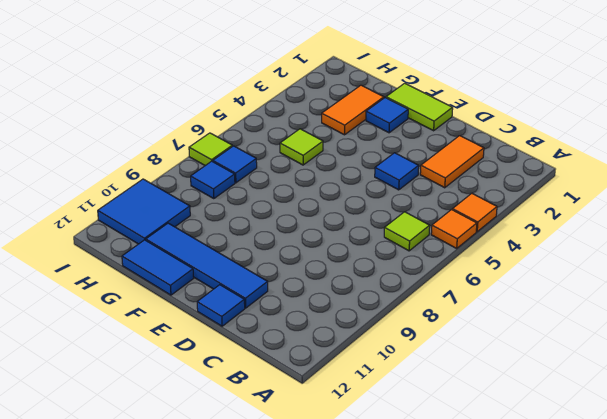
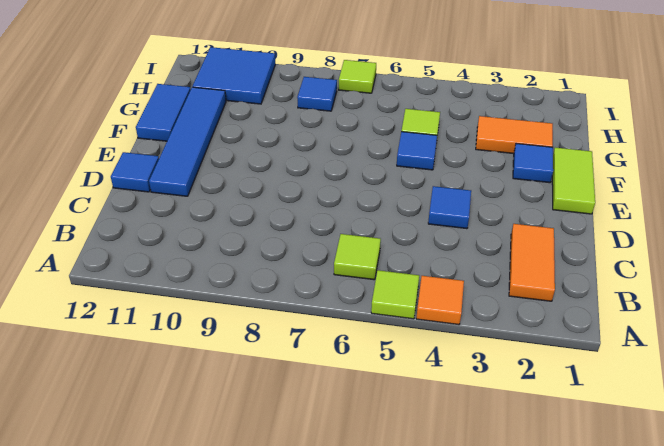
orange tile A5 level 1 -> lime tile A5 level 1
orange tile C2:C3 level 1 -> orange tile B2:C2 level 1
blue tile H7 level 1 -> blue tile F5 level 1

